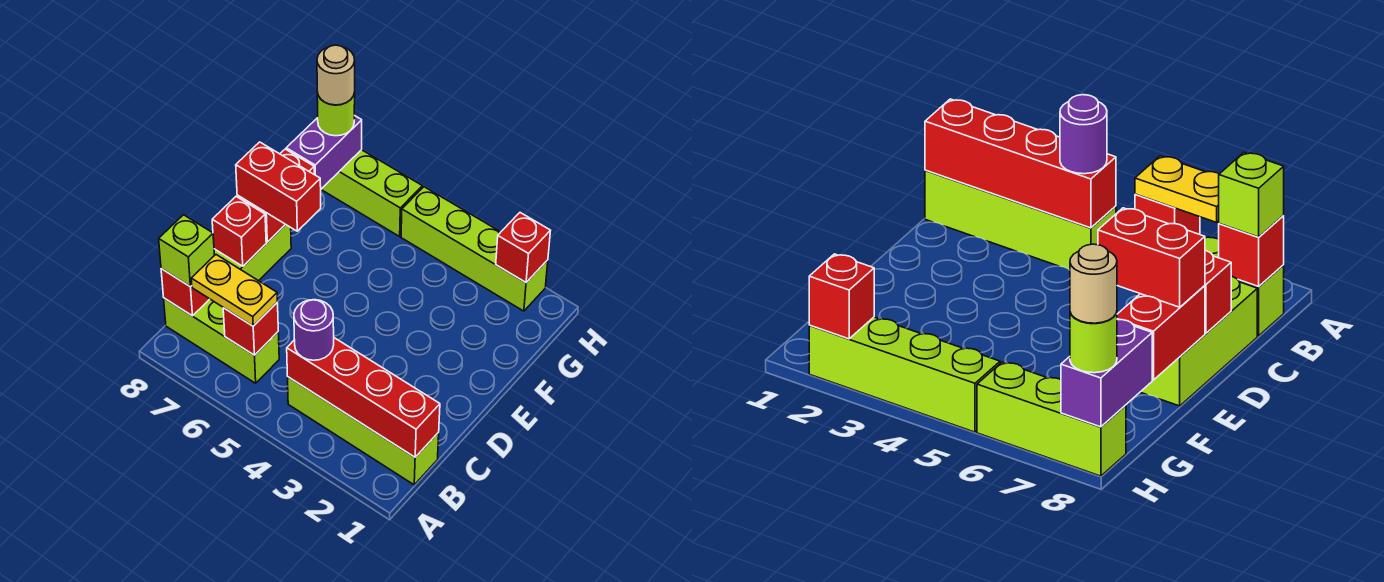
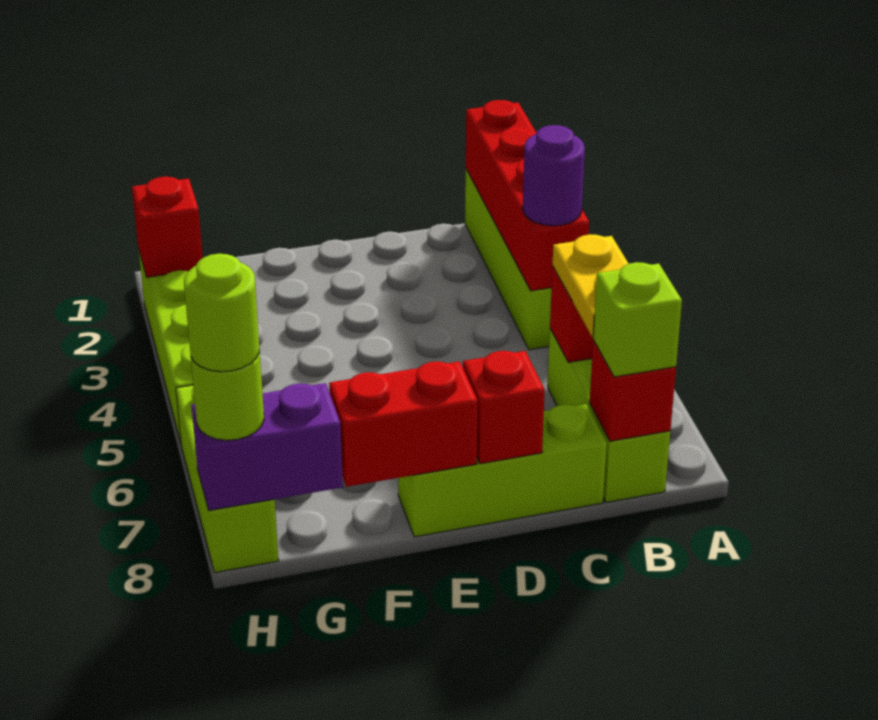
red brick E7:E8 level 3 -> none
tan round brick H8 level 4 -> lime round brick H8 level 4

